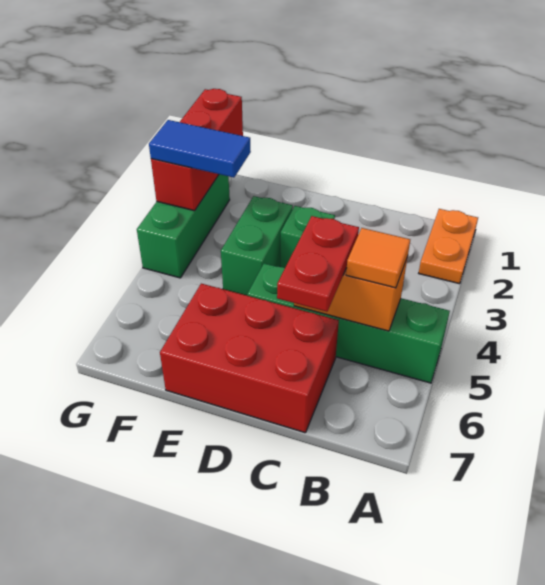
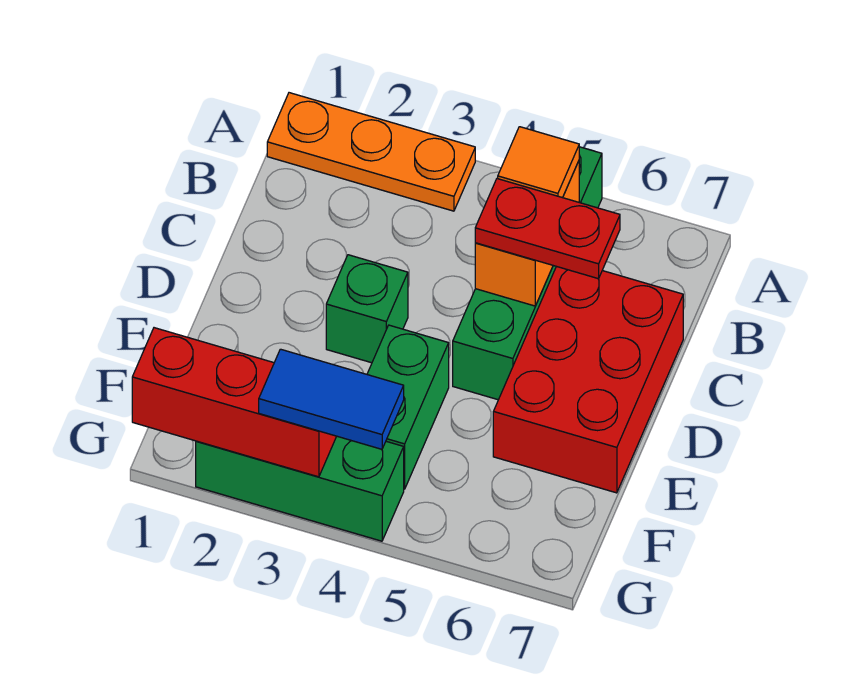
orange plate A1:A2 level 1 -> orange plate A1:A3 level 1
green brick E3:E4 level 1 -> green brick E4:F4 level 1
blue tile F3:G3 level 3 -> blue tile G3:G4 level 3

